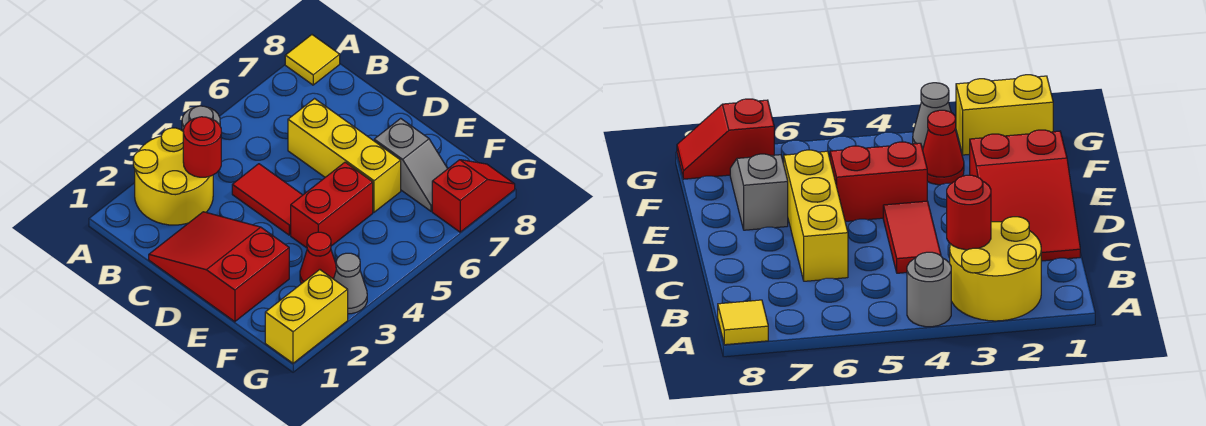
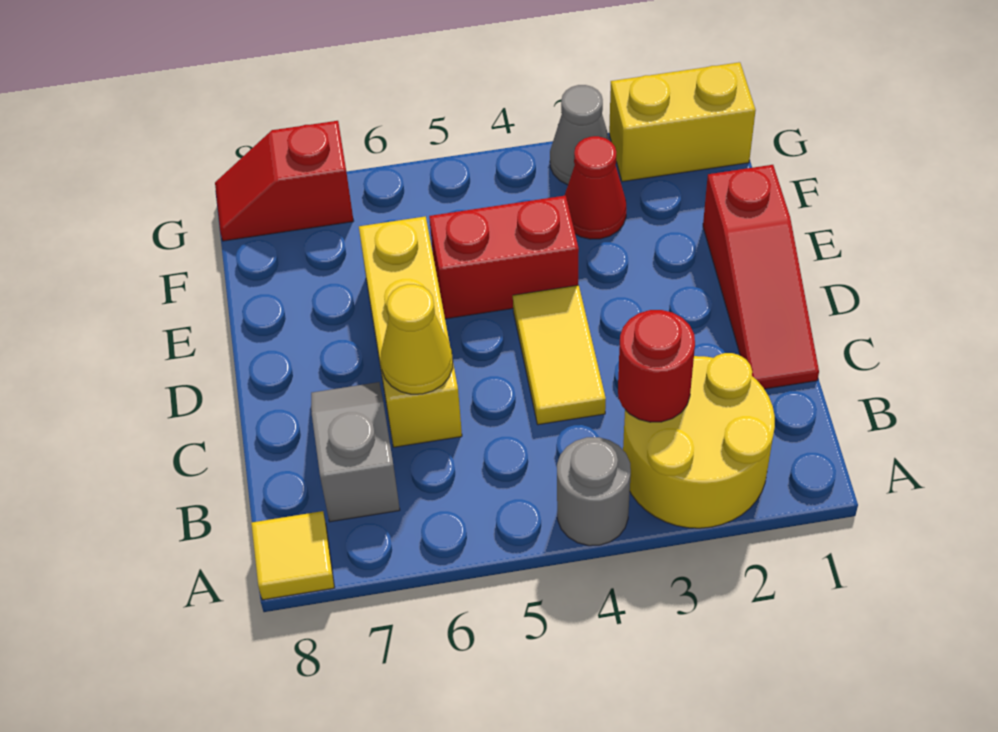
red slope C1:E2 level 1 top E -> red slope C1:E1 level 1 top E
red tile C4:D4 level 1 -> yellow tile C4:D4 level 1
none -> yellow cone C6 level 2
grey slope E7:F7 level 1 top E -> grey slope B7:C7 level 1 top B

